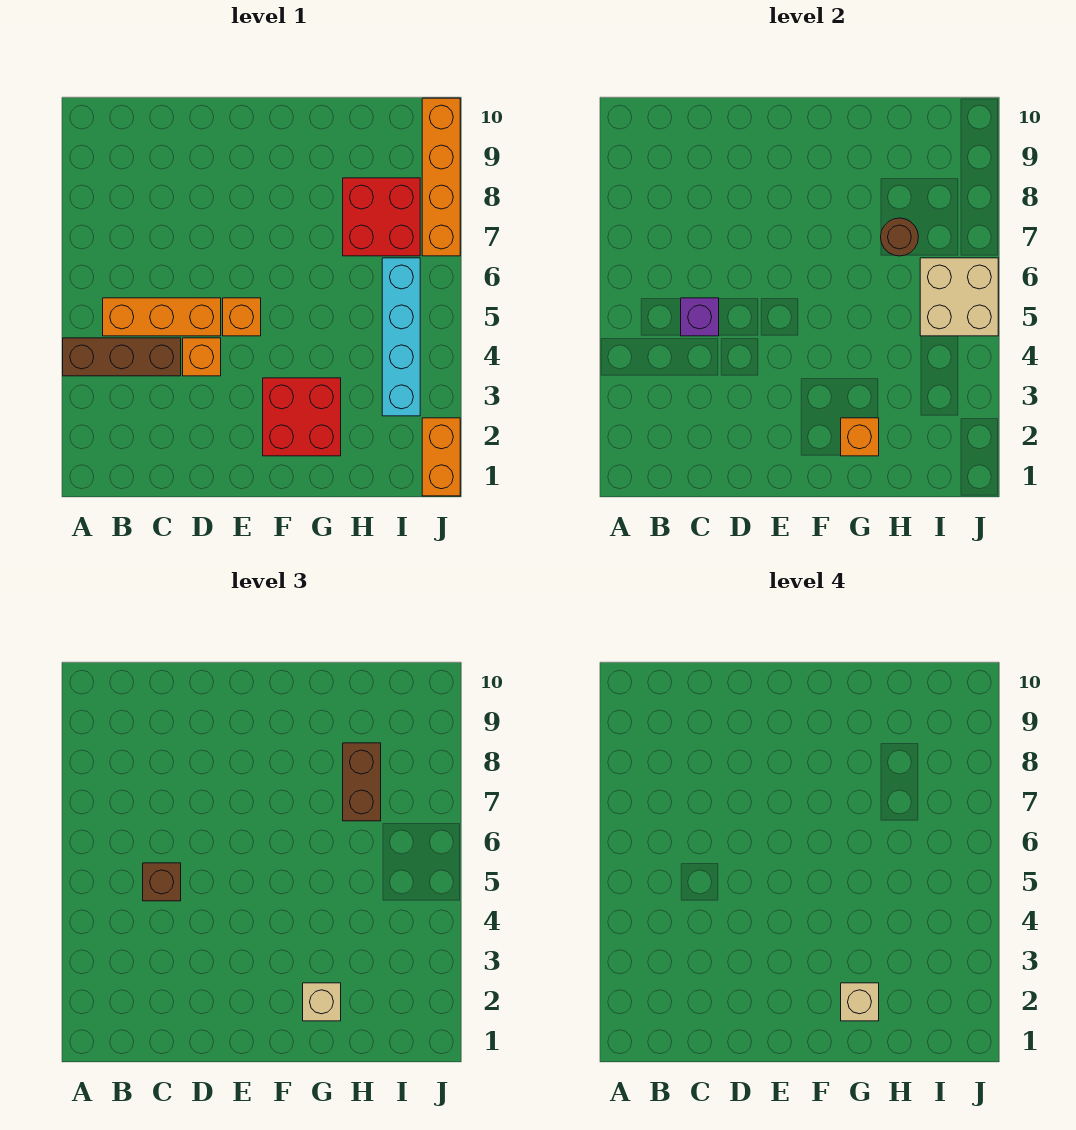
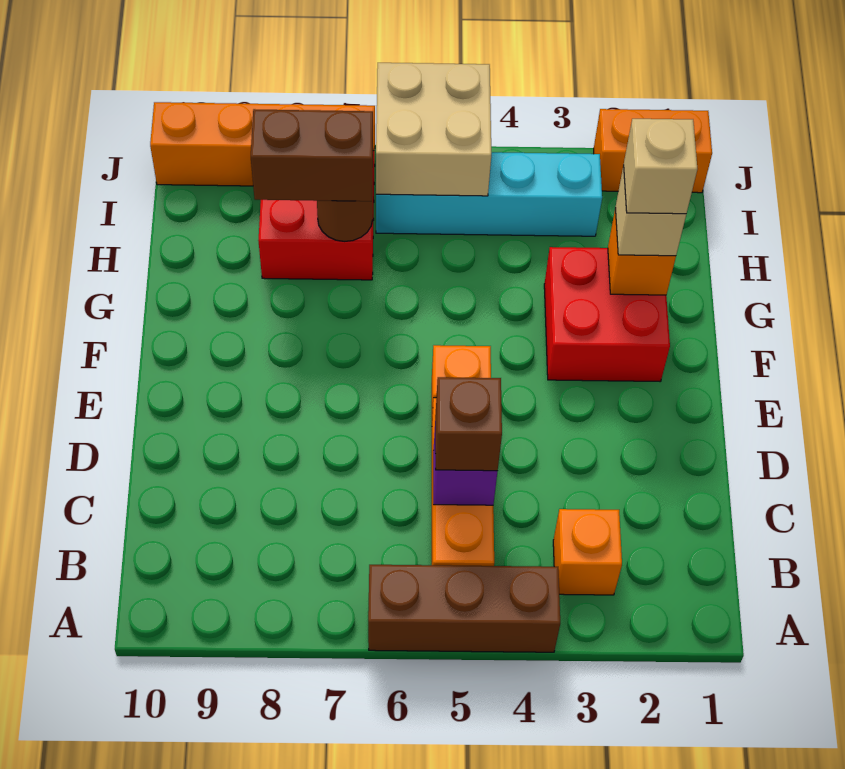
brown brick A4:C4 level 1 -> brown brick A4:A6 level 1
orange brick D4 level 1 -> orange brick B3 level 1

